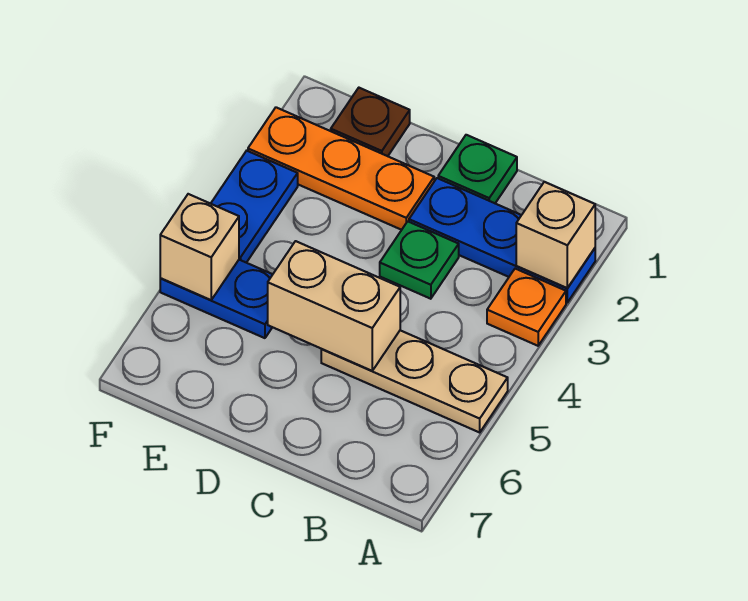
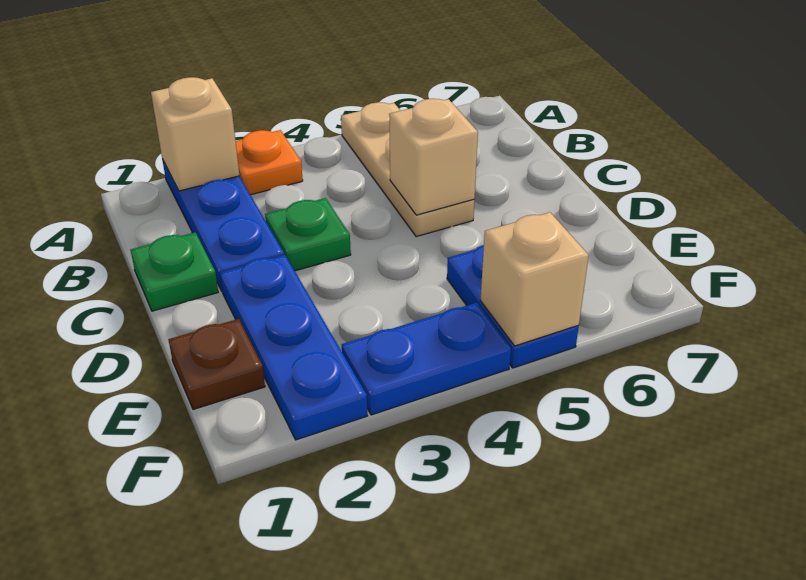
tan brick C5:D5 level 2 -> tan brick C5 level 2
orange plate D2:F2 level 1 -> blue plate D2:F2 level 1

